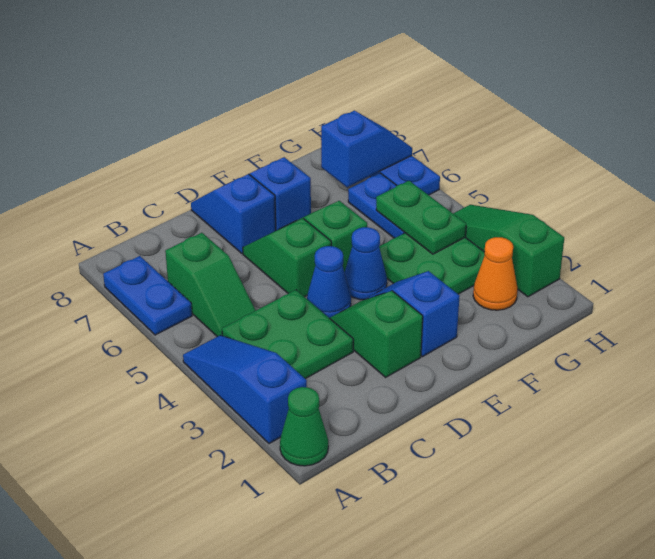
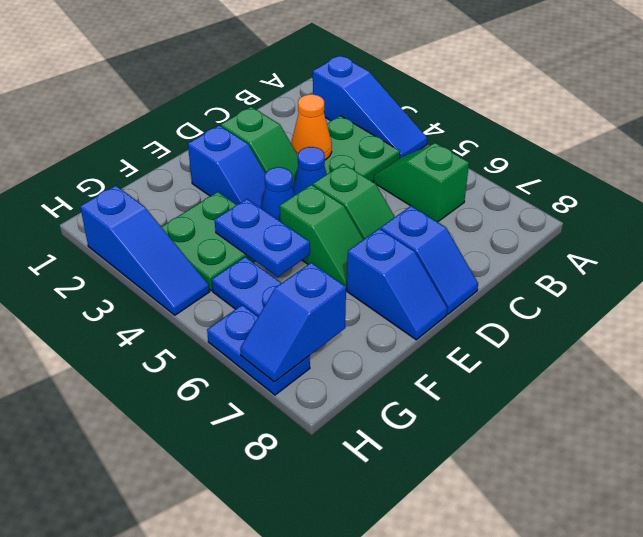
green cone A1 level 1 -> none
blue plate A6:A7 level 1 -> blue plate F4:F5 level 2
orange cone G2 level 1 -> orange cone C3 level 2
green plate G4:G5 level 2 -> none
green slope H2:H4 level 1 top 2 -> blue slope H2:H4 level 1 top 2

